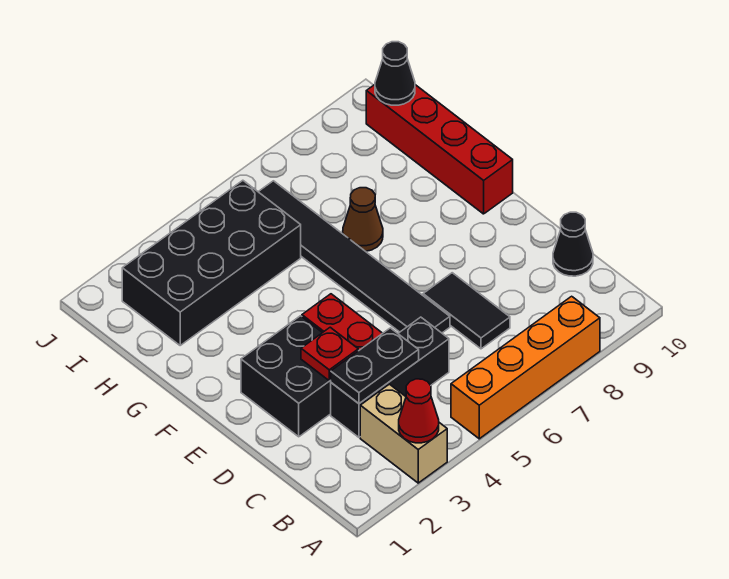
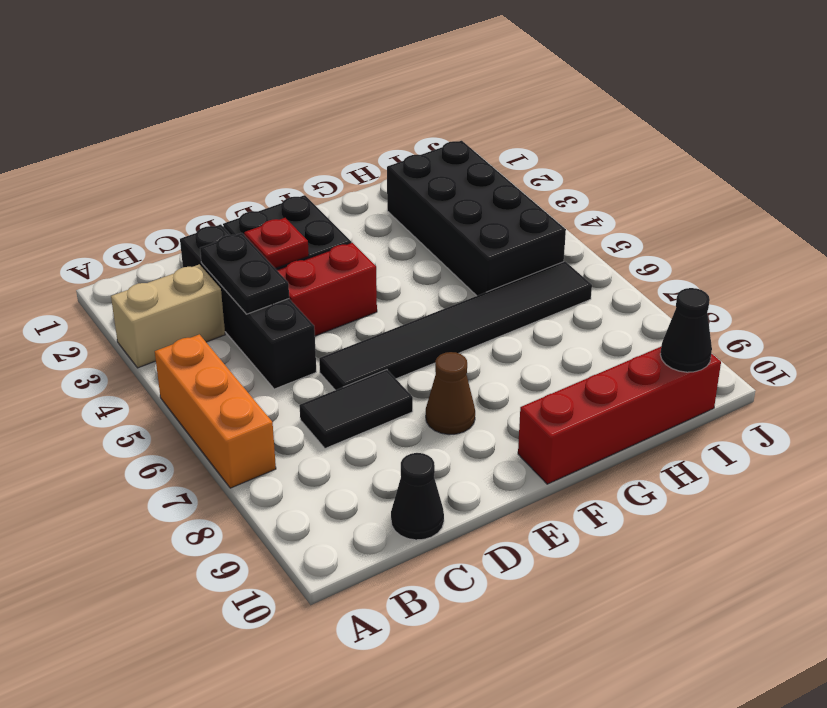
red cone A3 level 2 -> none
orange brick A5:A8 level 1 -> orange brick A5:A7 level 1
black brick C3:C5 level 1 -> black brick C2:C5 level 1
brown cone G7 level 1 -> brown cone E8 level 1

